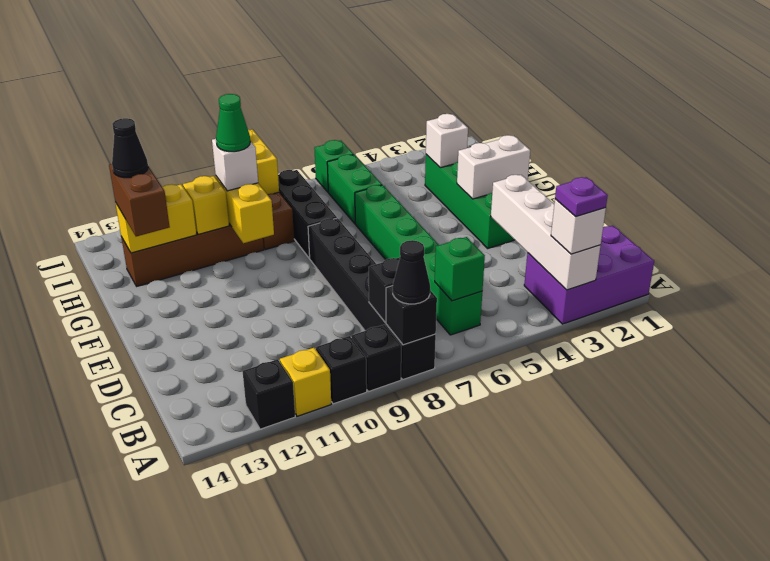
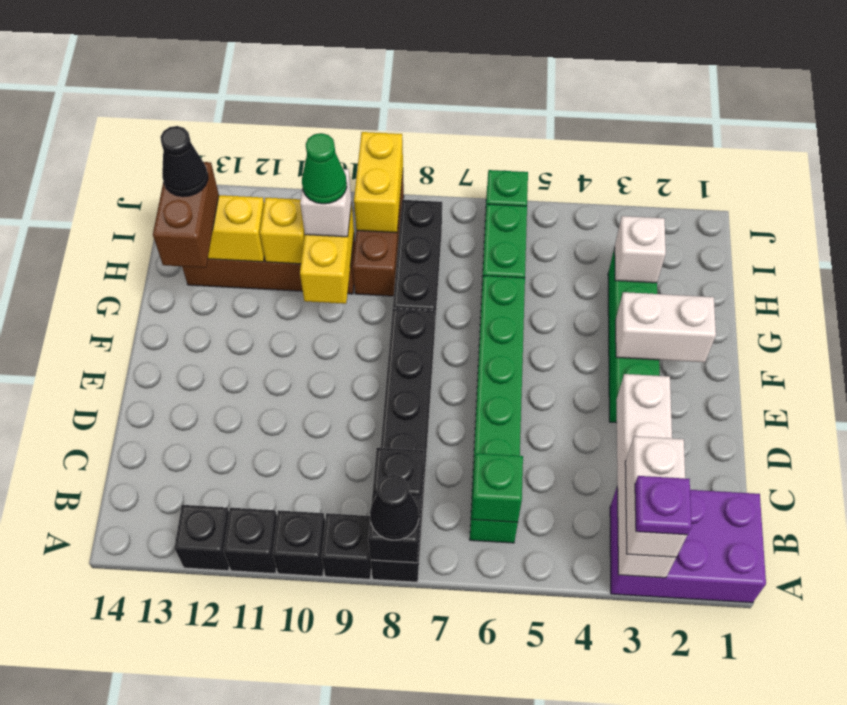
white brick A3 level 3 -> white brick A3:B3 level 3
yellow brick A11 level 1 -> black brick A11 level 1

